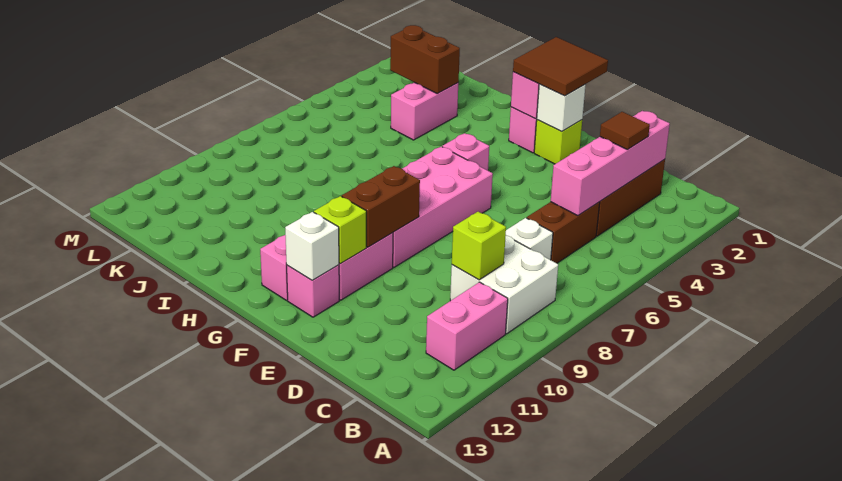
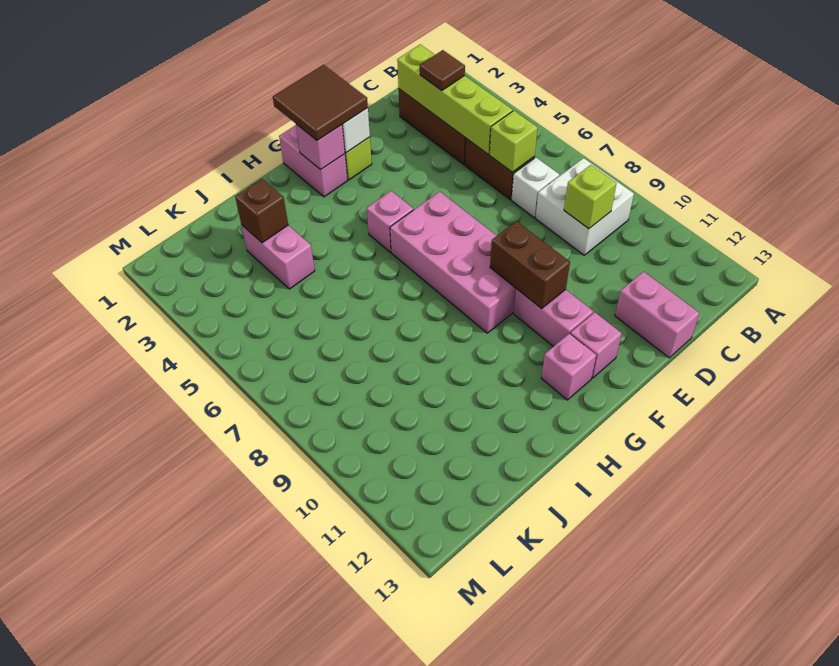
pink brick B10:B11 level 1 -> pink brick D12:D13 level 1
pink brick C2:C5 level 2 -> lime brick C2:C5 level 2
lime brick F11 level 2 -> lime brick C6 level 2
white brick F12 level 2 -> none
brown brick J3:K3 level 2 -> brown brick J3 level 2

